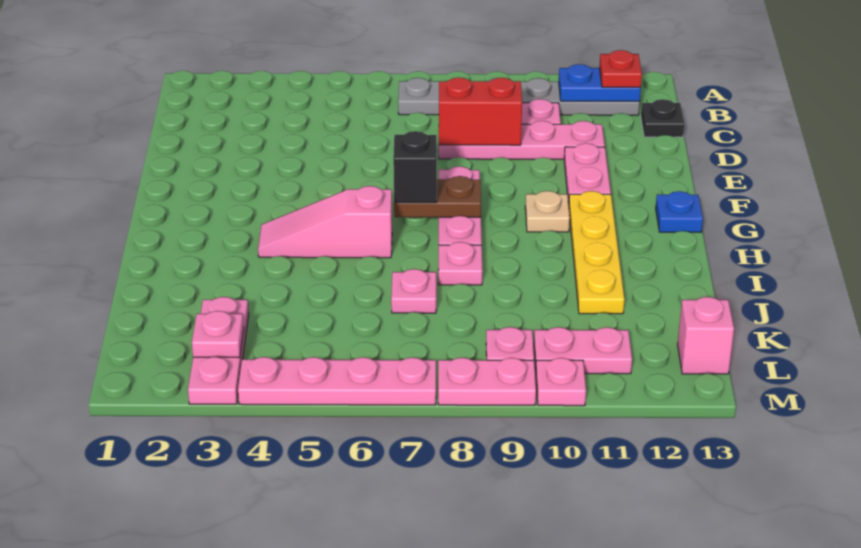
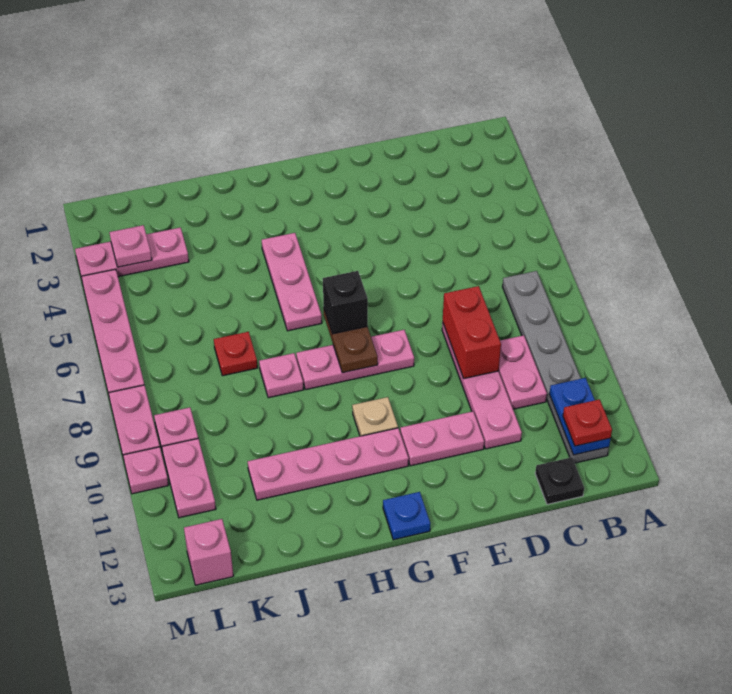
yellow plate G11:J11 level 1 -> pink plate G11:J11 level 1
pink slope H4:H6 level 1 top 6 -> pink plate H4:H6 level 1
pink plate J7 level 1 -> red plate J7 level 1

